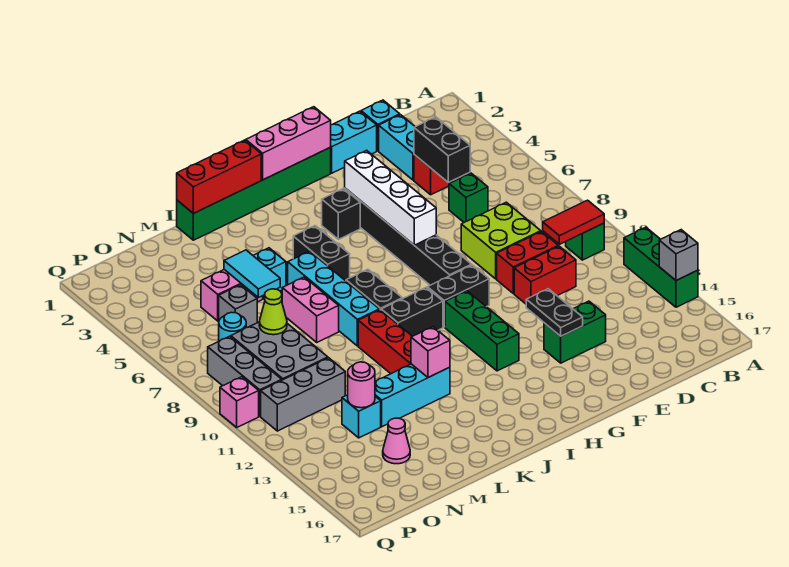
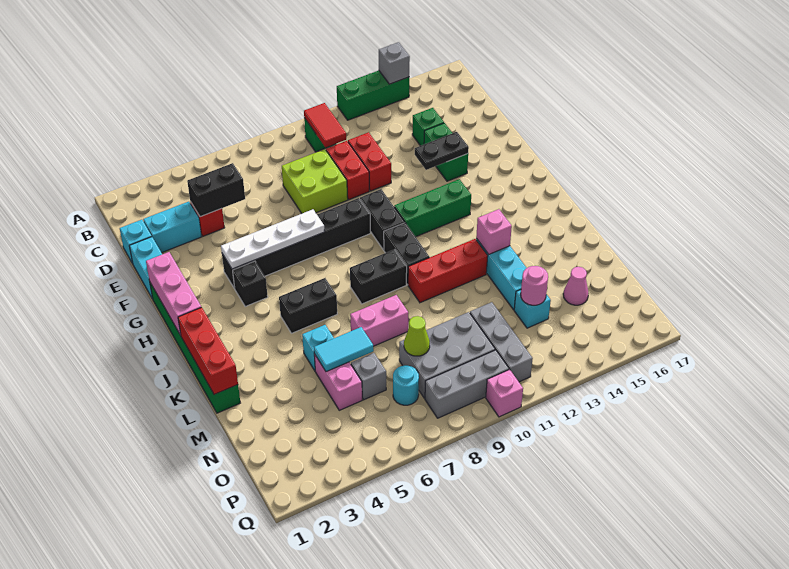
green brick D6 level 1 -> green brick D14 level 1
white brick G4:G7 level 2 -> white plate G4:G7 level 2
cyan brick K6:K9 level 1 -> none

